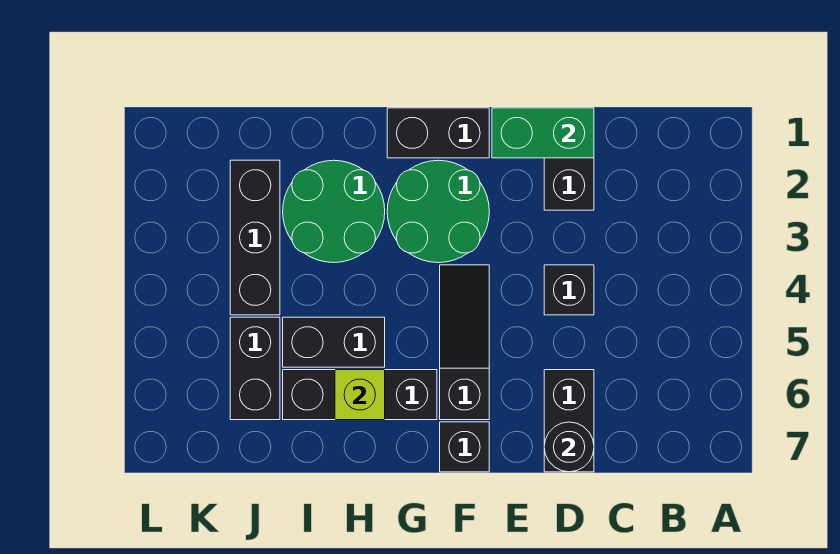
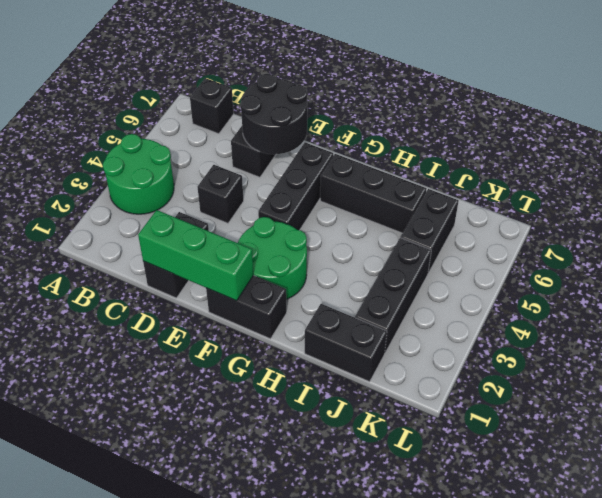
green brick D1:E1 level 2 -> green brick D1:F1 level 2
black round brick D7 level 2 -> black round brick D6:E7 level 2
black slope F4:F6 level 1 top 6 -> black brick F4:F6 level 1
black brick F7 level 1 -> black brick B7 level 1
green round brick H2:I3 level 1 -> green round brick A3:B4 level 1
black brick H5:I5 level 1 -> black brick I1:J1 level 1
lime brick H6 level 2 -> none

